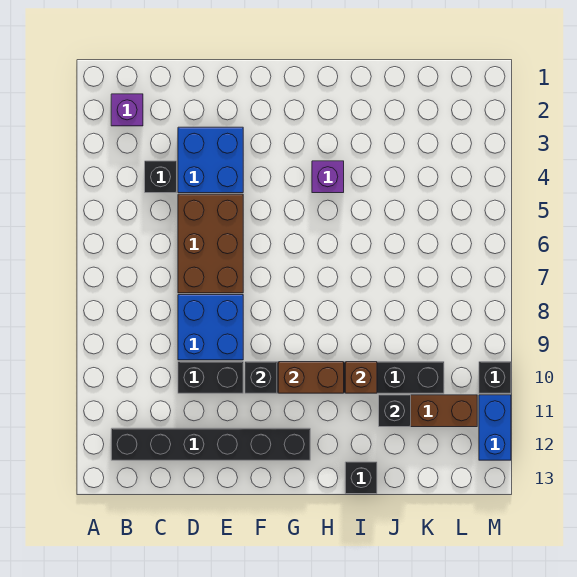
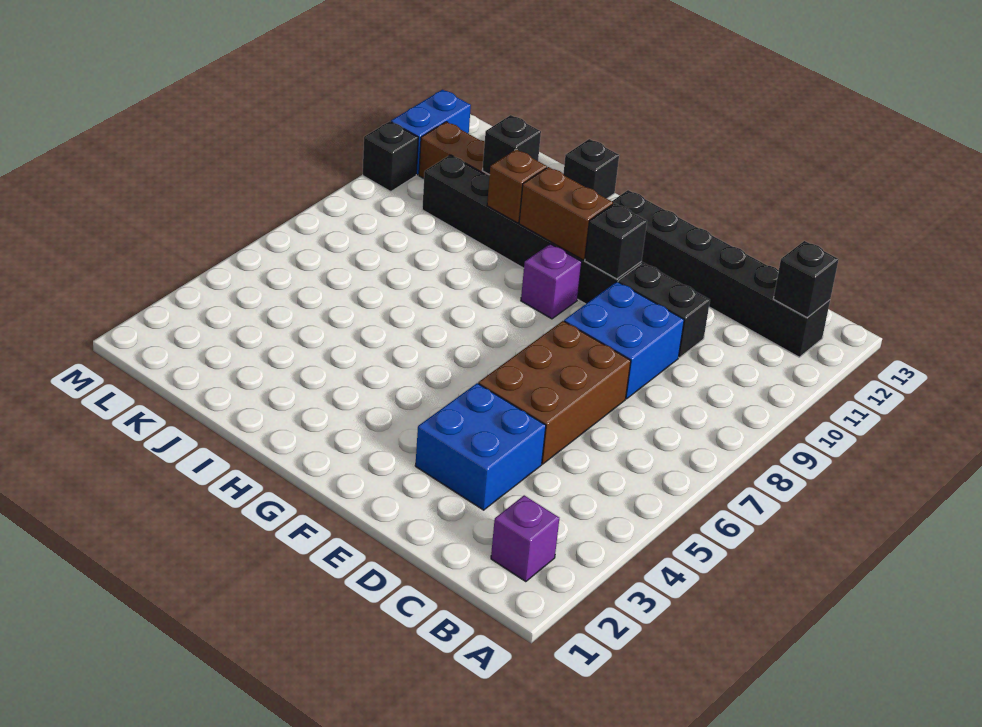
black brick C4 level 1 -> black brick B12 level 2
purple brick H4 level 1 -> purple brick G9 level 1

